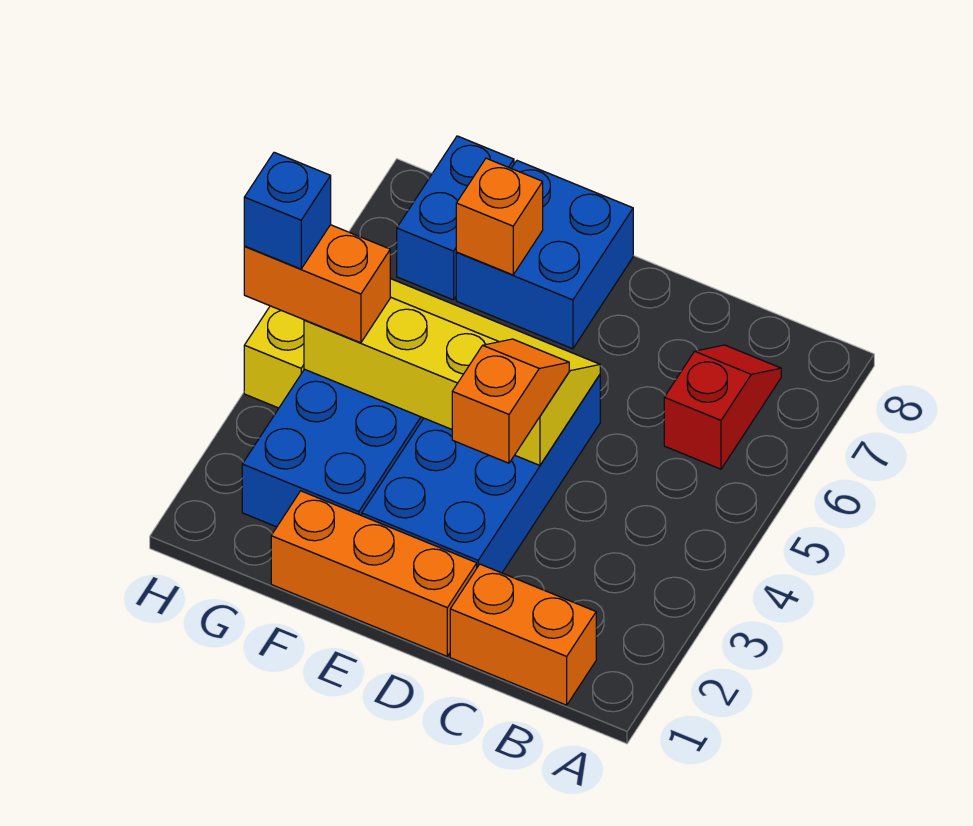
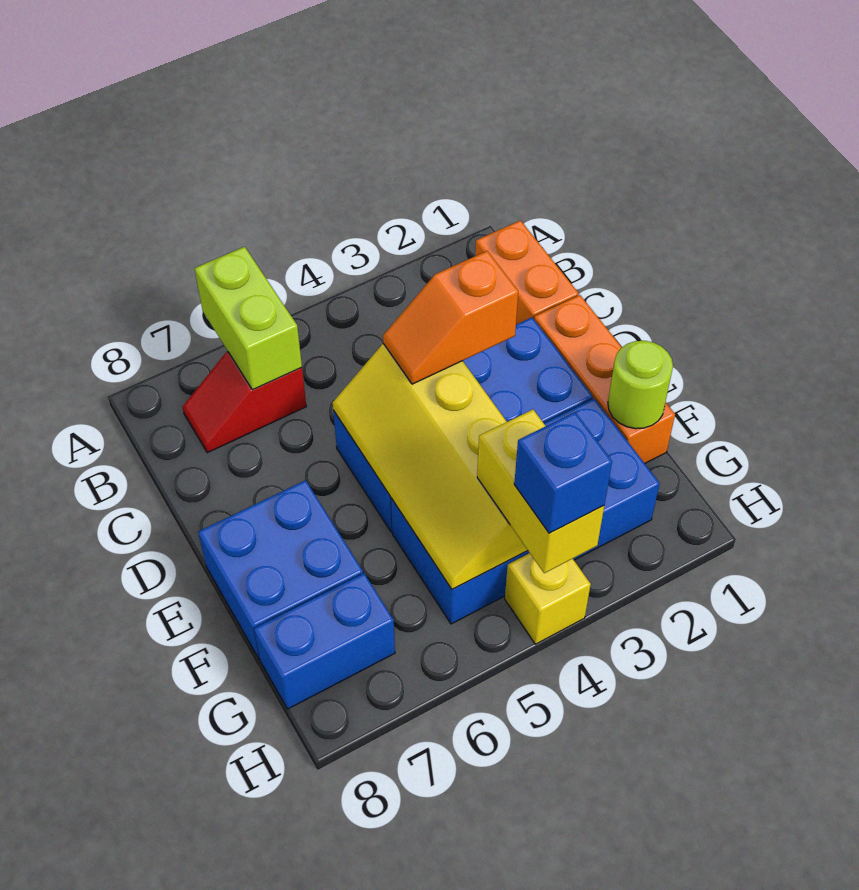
none -> lime brick A6:B6 level 2
none -> lime round brick F1 level 2
orange brick F7 level 2 -> none
orange brick G4:H4 level 3 -> yellow brick G4:H4 level 3

